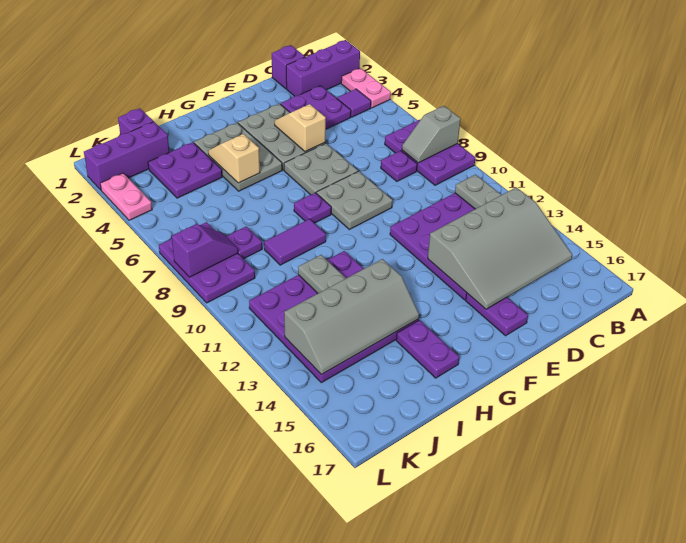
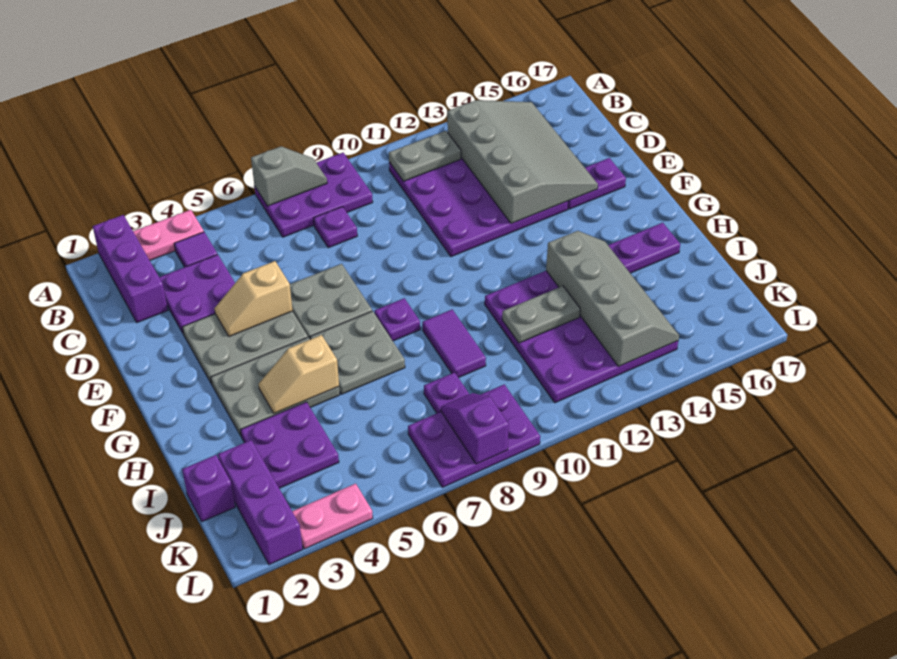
grey slope A8:B8 level 2 top A -> grey slope A7:A8 level 2 top 7
purple brick C1 level 1 -> none
grey plate E8:F9 level 1 -> grey plate G6:H7 level 1

